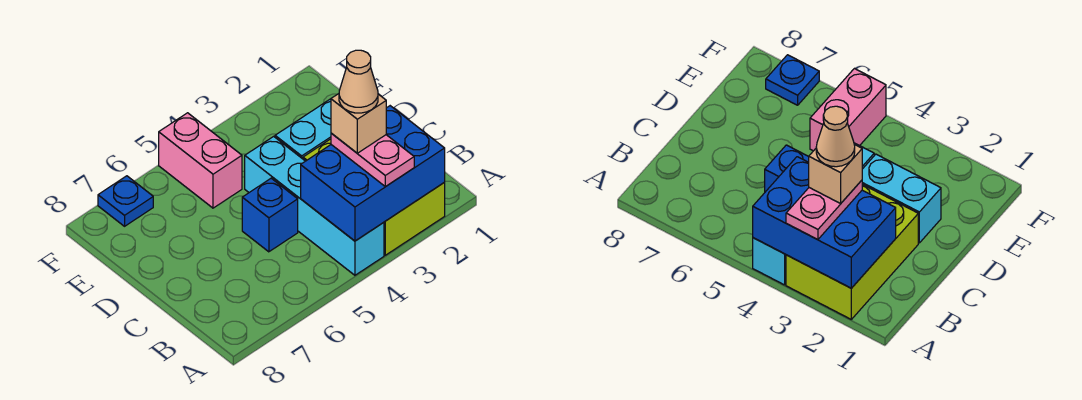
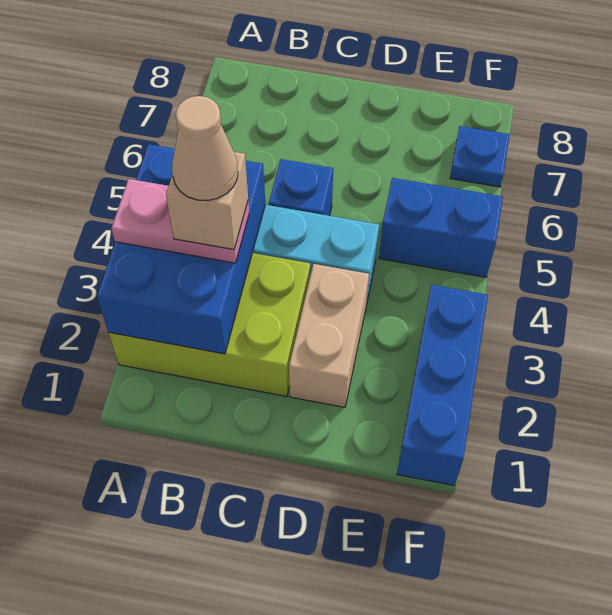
cyan brick D2:D3 level 1 -> tan brick D2:D3 level 1
pink brick E5:F5 level 1 -> blue brick E5:F5 level 1
none -> blue brick F1:F3 level 1

